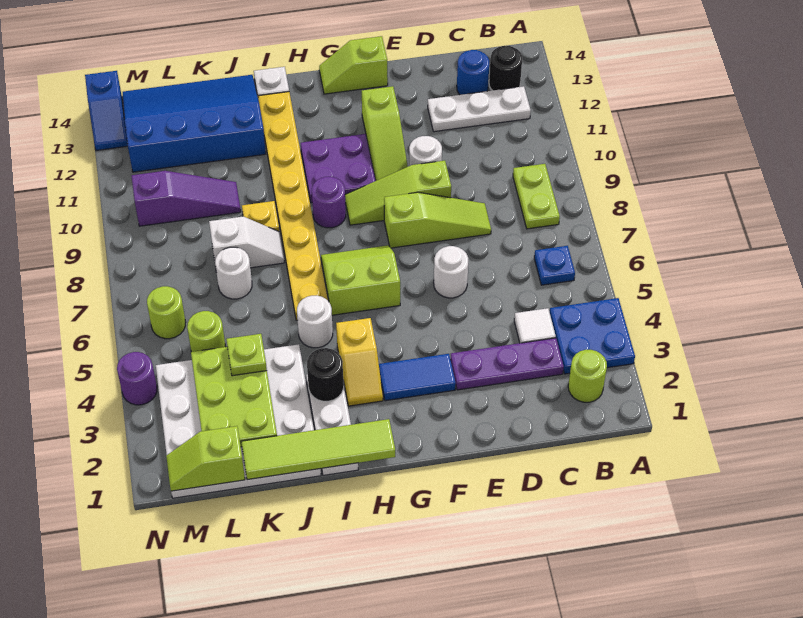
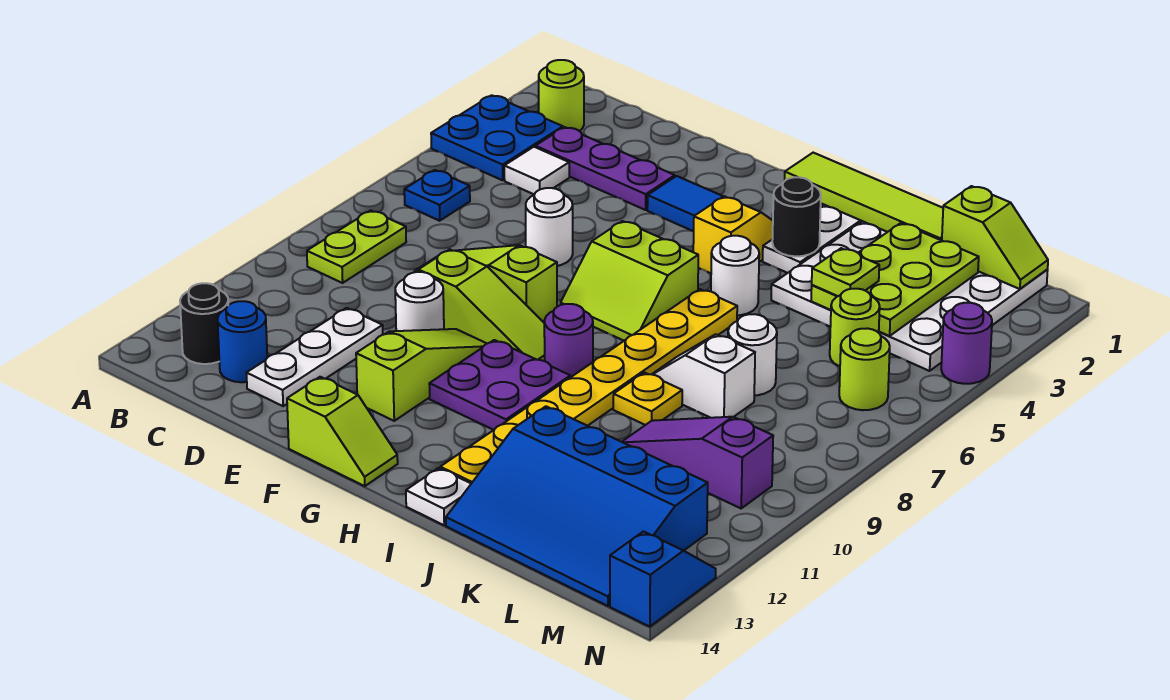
white plate B12:D12 level 1 -> white plate D11:D13 level 1

